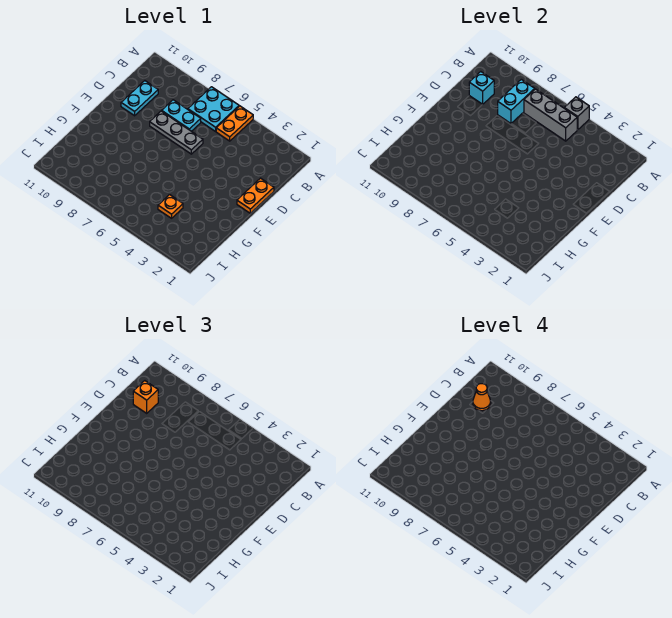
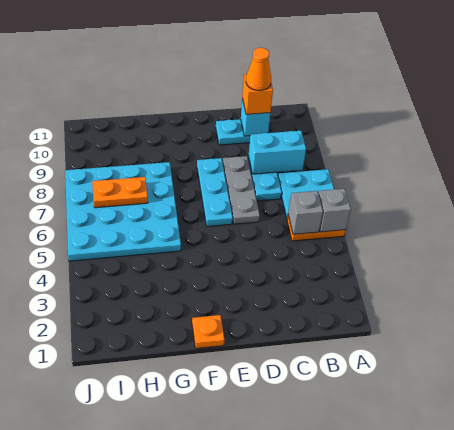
grey brick B5:B7 level 2 -> grey brick B5 level 2
orange plate D1:E1 level 1 -> orange plate H7:I7 level 2
none -> cyan plate E6:E8 level 1
none -> cyan plate G5:J8 level 1
orange plate H4 level 1 -> orange plate F1 level 1

